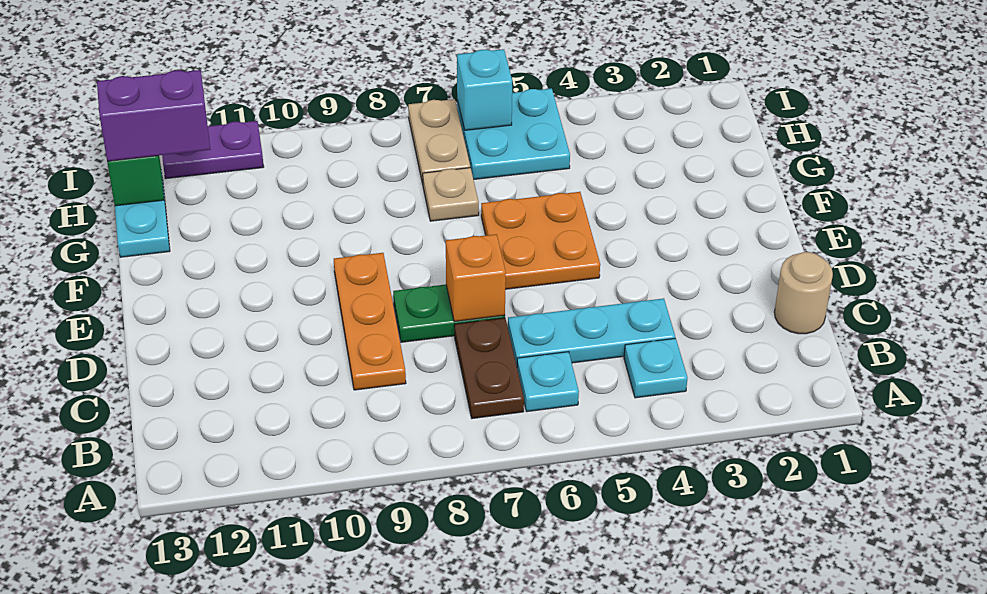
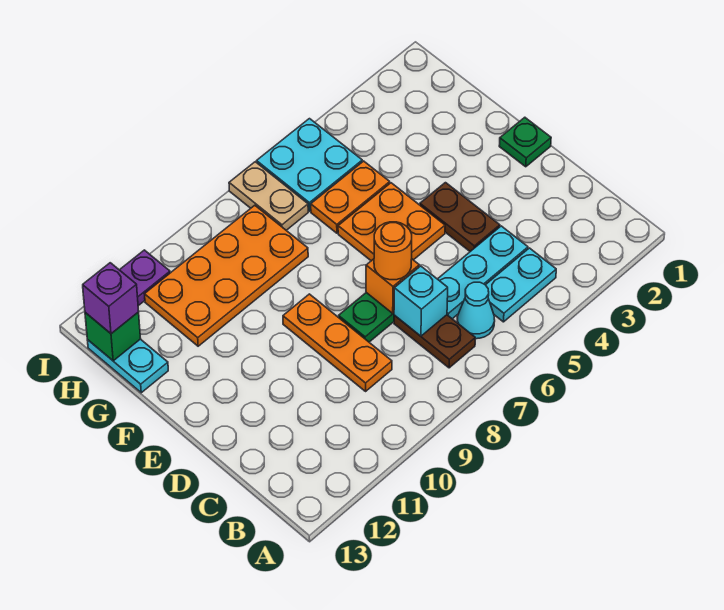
cyan plate B4 level 1 -> cyan plate B4:B5 level 1
cyan plate B6 level 1 -> cyan cone B6 level 1
tan round brick C1 level 1 -> none
none -> brown plate D4:E4 level 1
none -> orange round brick D7 level 3
none -> green plate E1 level 1
none -> orange plate G5:G6 level 1
tan plate G7 level 1 -> none
none -> orange plate G8:H11 level 1
purple brick H12:H13 level 3 -> purple brick H13 level 3
cyan brick I6 level 2 -> cyan brick C7 level 2

